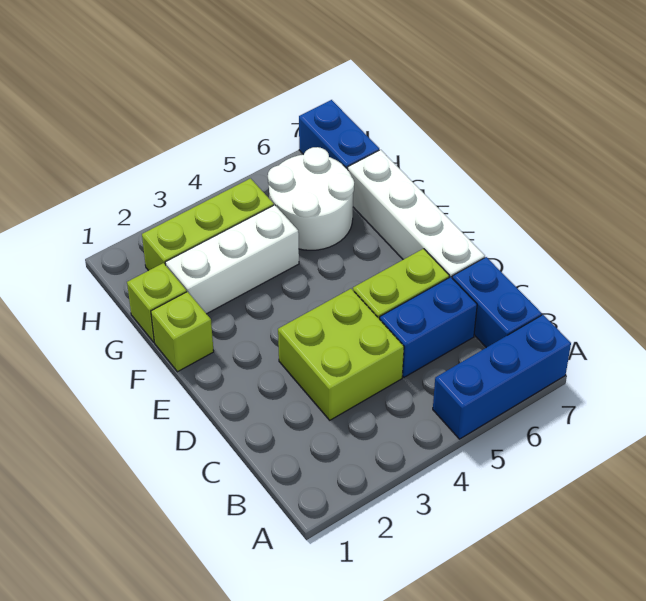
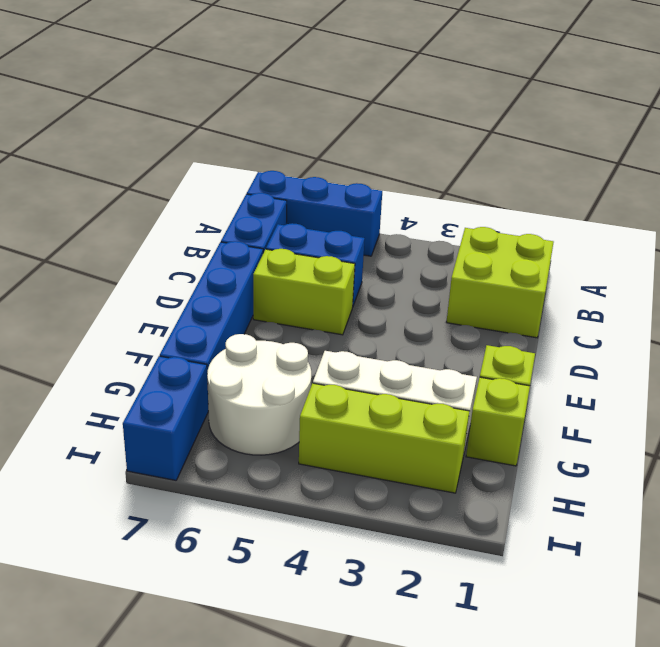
lime brick C3:D4 level 1 -> lime brick B1:C2 level 1
white brick D7:G7 level 1 -> blue brick D7:G7 level 1

